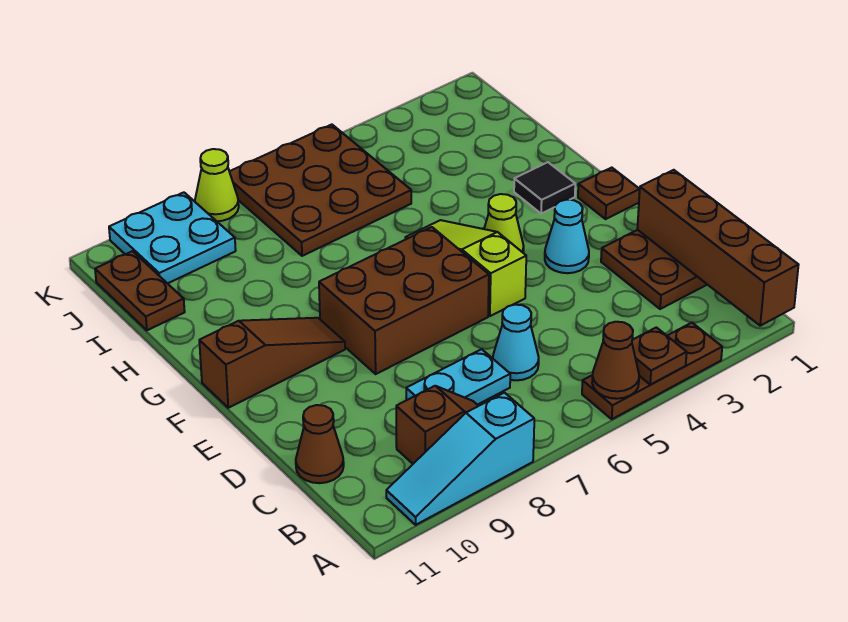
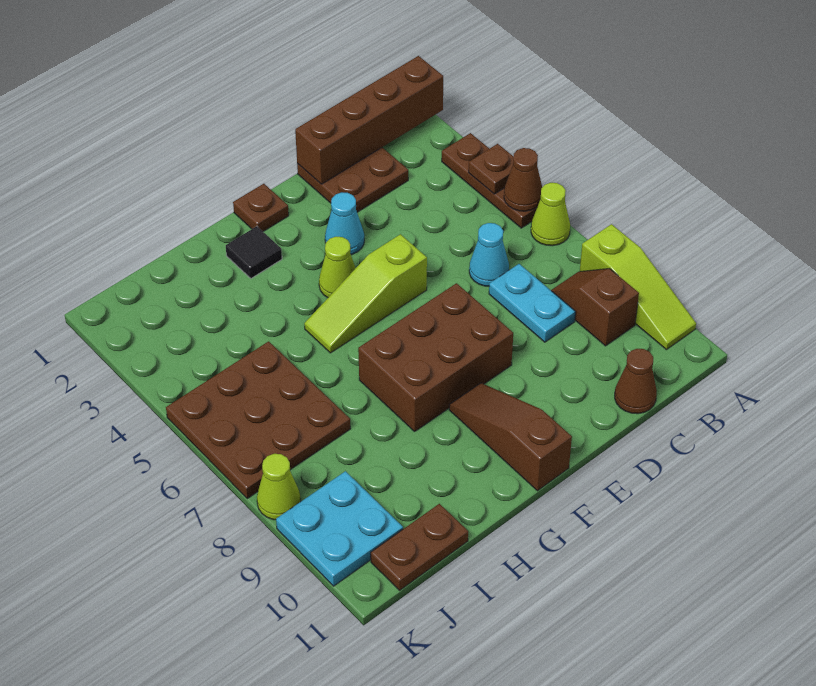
none -> lime cone A6 level 1
cyan slope A8:A10 level 1 top 8 -> lime slope A8:A10 level 1 top 8
brown brick E6:F8 level 1 -> brown brick E7:G8 level 1

